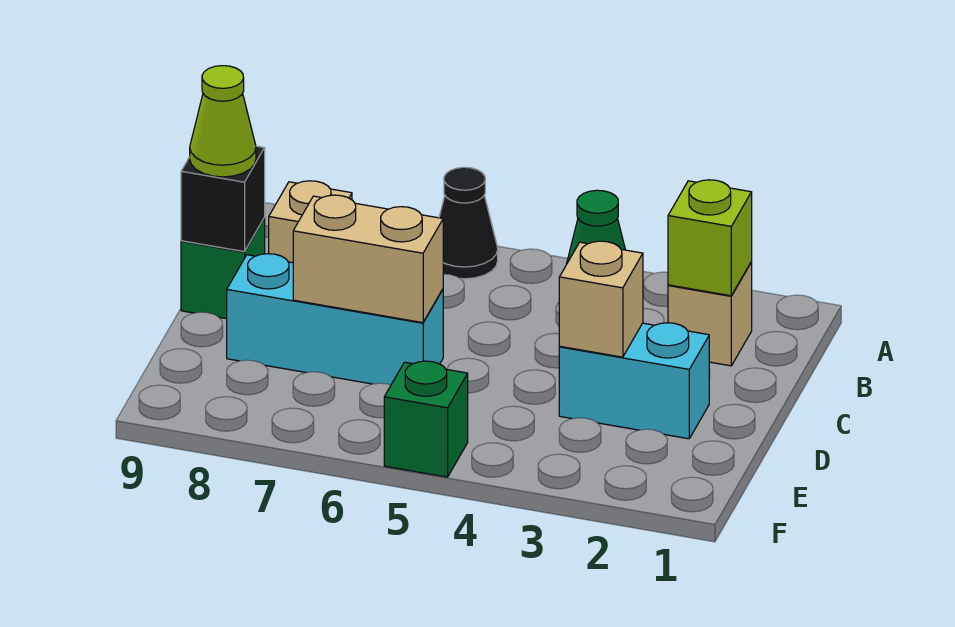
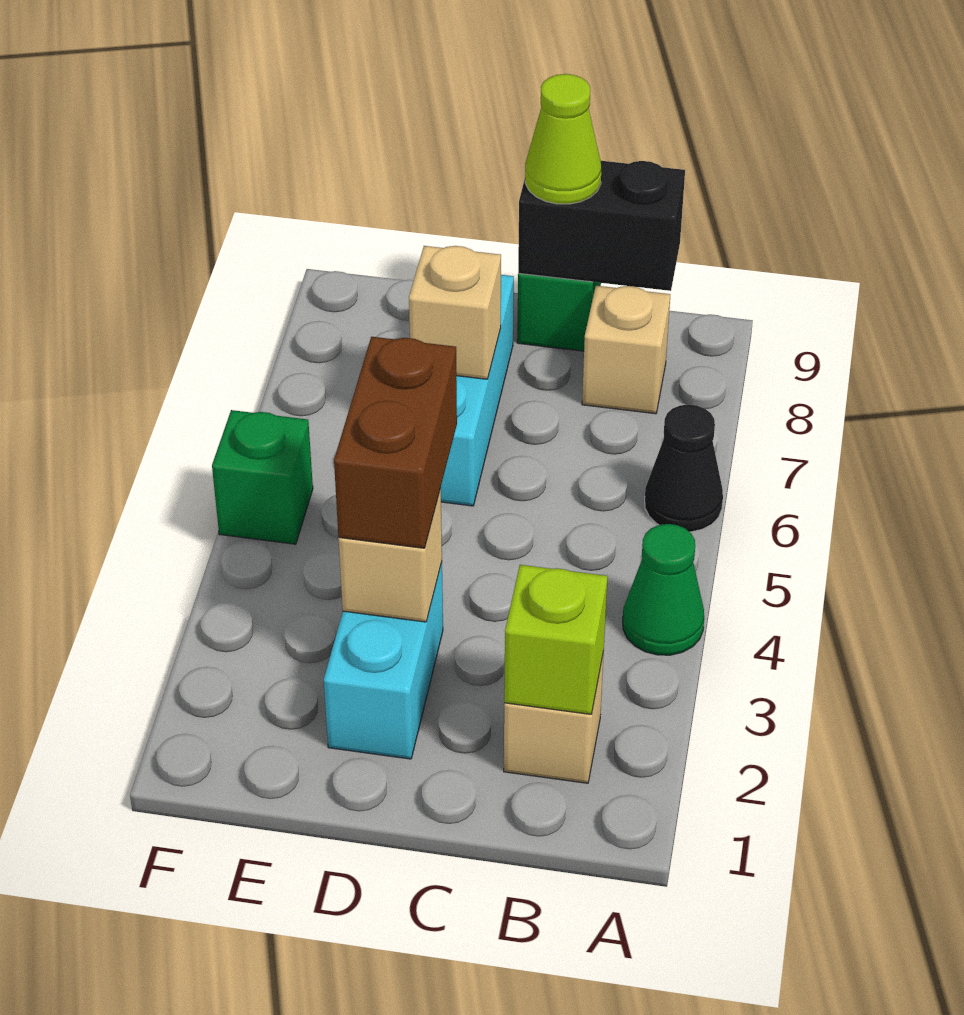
black brick C9 level 2 -> black brick B9:C9 level 2
none -> brown brick D3:D4 level 3
tan brick D6:D7 level 2 -> tan brick D7 level 2

